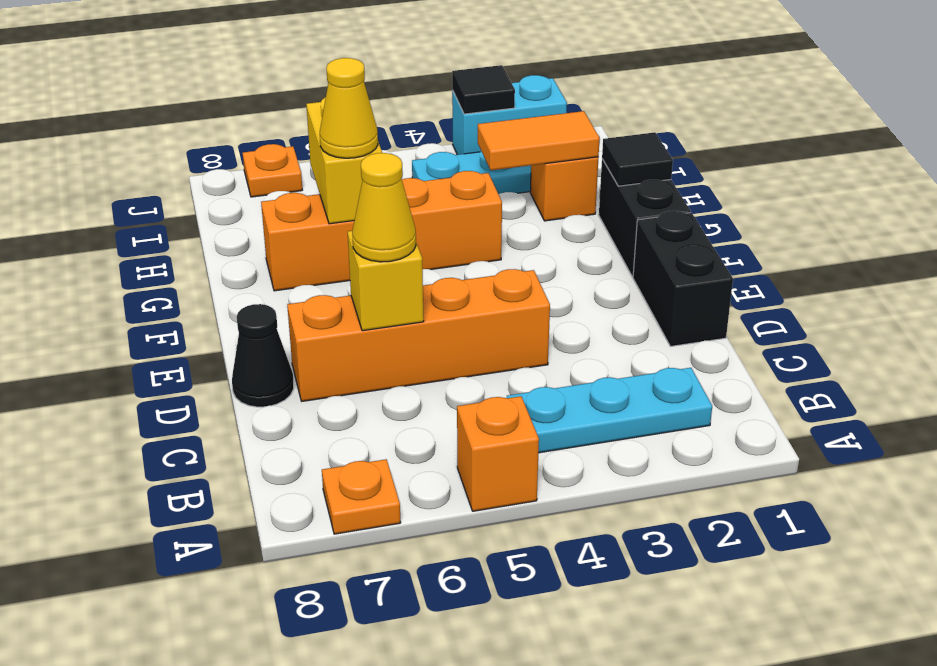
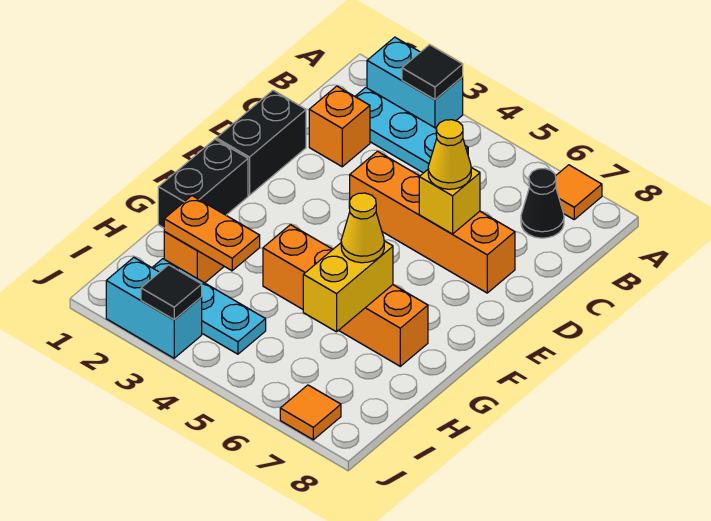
none -> cyan brick A2:A3 level 1
orange brick A5 level 1 -> orange brick C2 level 1
orange plate A7 level 1 -> orange tile A7 level 1
black cone D8 level 1 -> black cone B7 level 1
black tile G1 level 2 -> black tile A3 level 2
orange tile H2:H3 level 2 -> orange plate H2:H3 level 2
orange plate J7 level 1 -> orange tile J7 level 1

